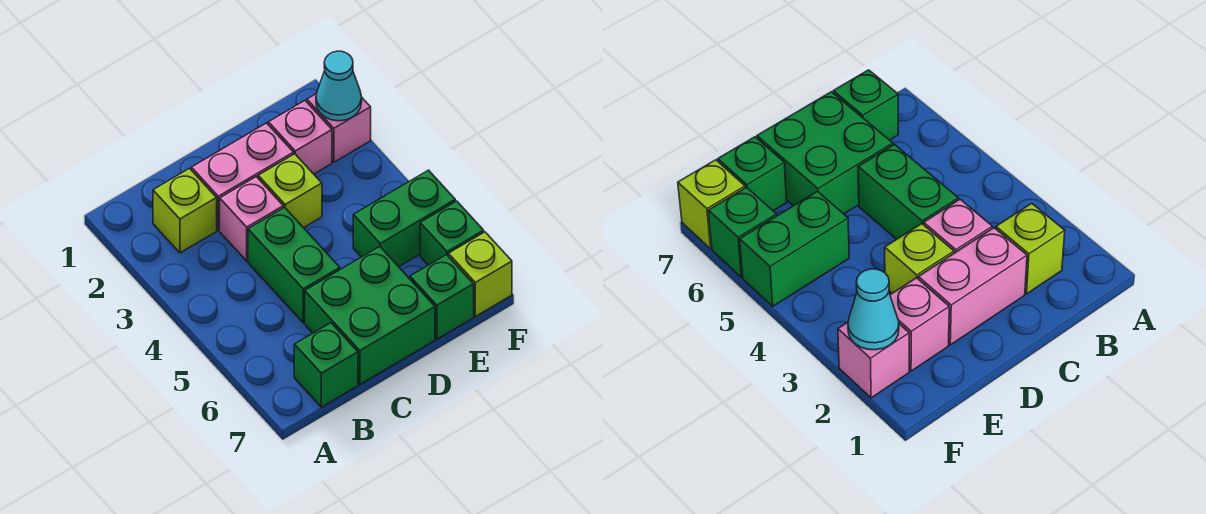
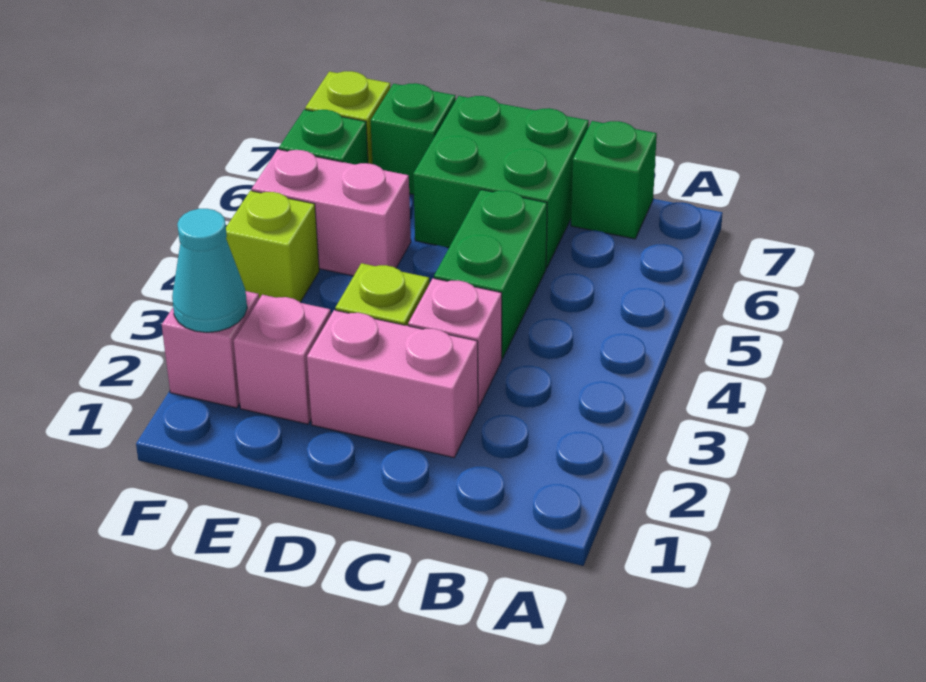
lime brick B2 level 1 -> lime brick F4 level 1
green brick E5:F5 level 1 -> pink brick E5:F5 level 1

